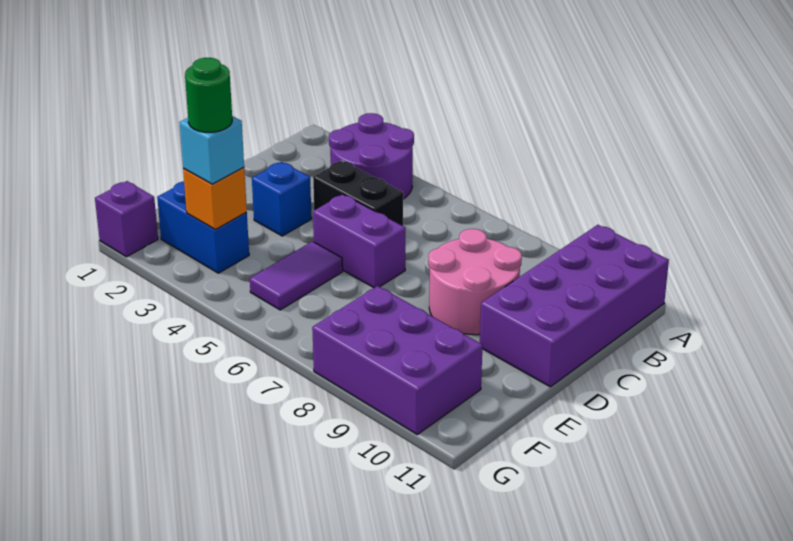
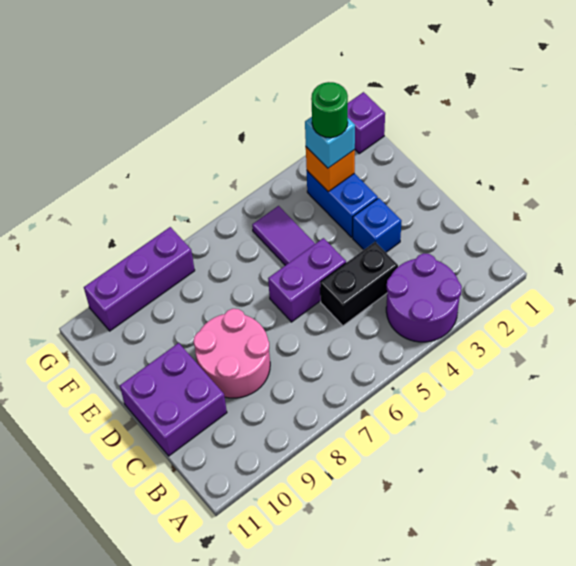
purple brick A10:D11 level 1 -> purple brick C10:D11 level 1
blue brick F2:F3 level 1 -> blue brick E3:F3 level 1
purple brick F8:G10 level 1 -> purple brick G8:G10 level 1

